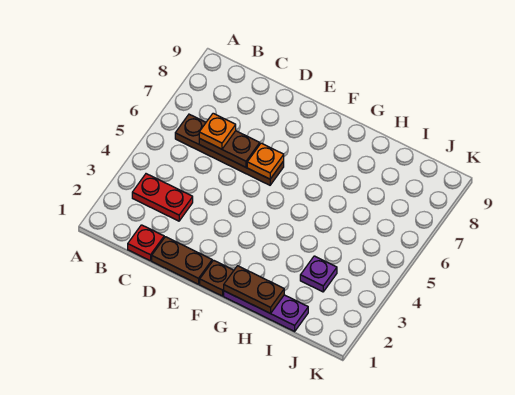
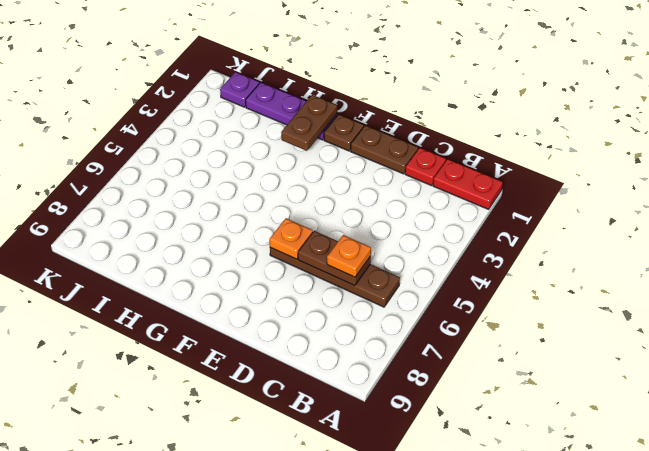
red plate B3:C3 level 1 -> red plate A1:B1 level 1
brown plate G1:H1 level 2 -> brown plate G1:G2 level 2
purple plate I3 level 1 -> purple plate J1 level 1

